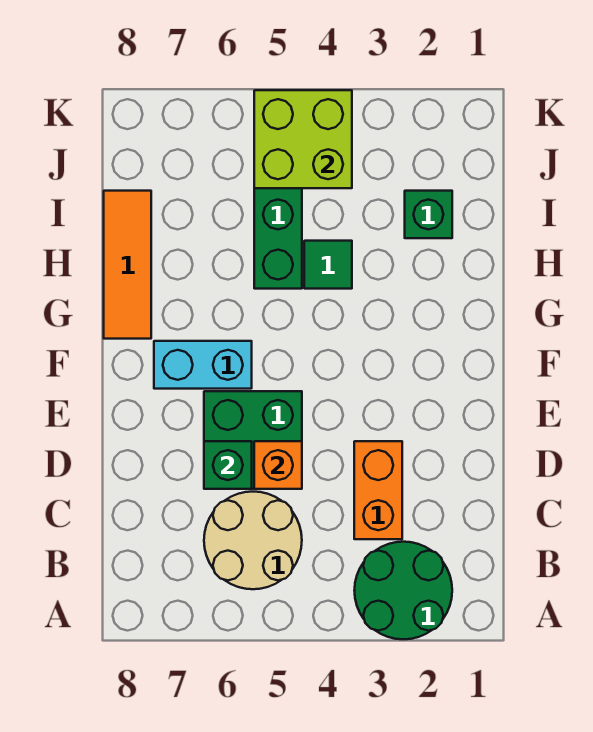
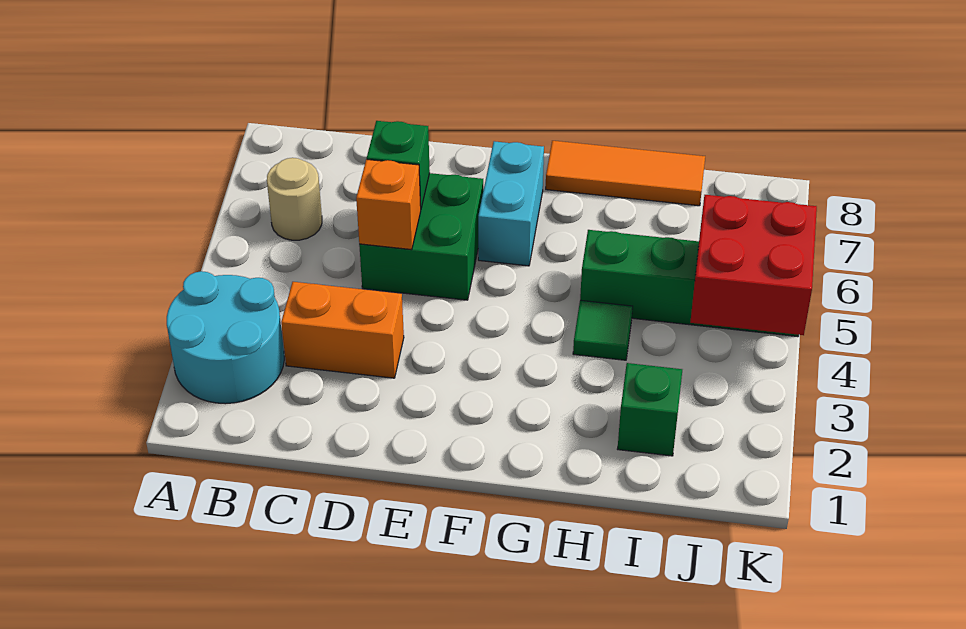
green round brick A2:B3 level 1 -> cyan round brick A2:B3 level 1
tan round brick B5:C6 level 1 -> tan round brick B6 level 1
lime brick J4:K5 level 2 -> red brick J4:K5 level 2

